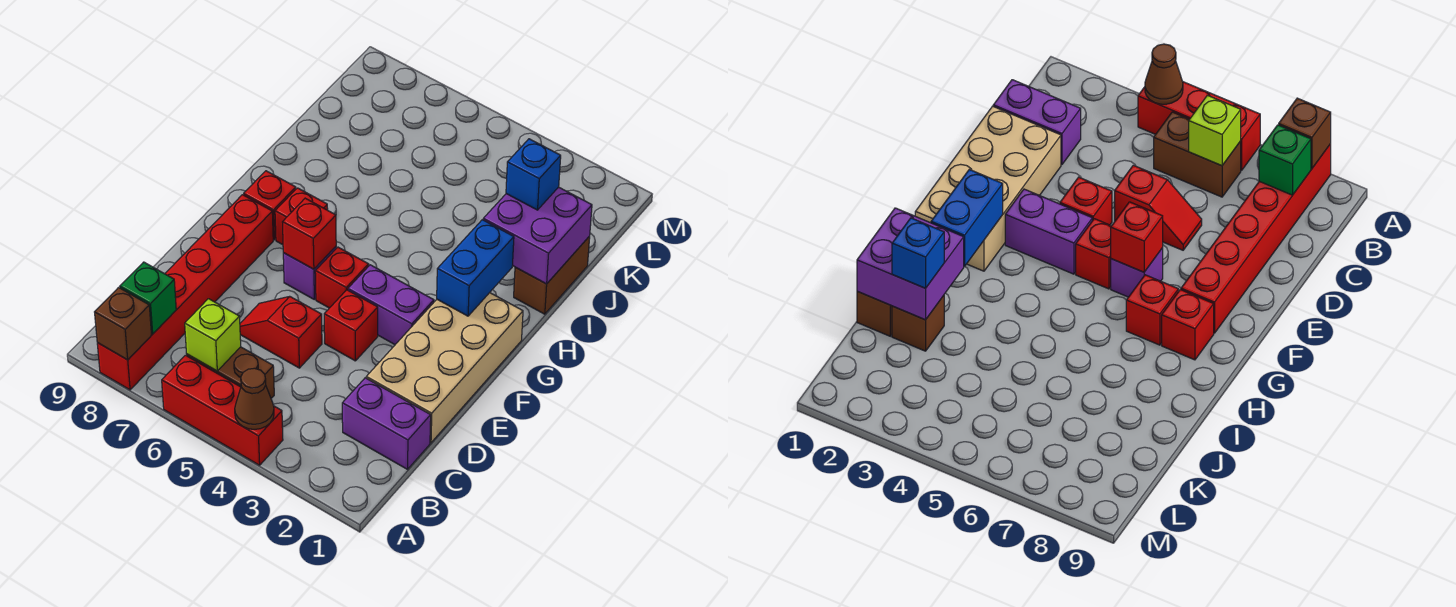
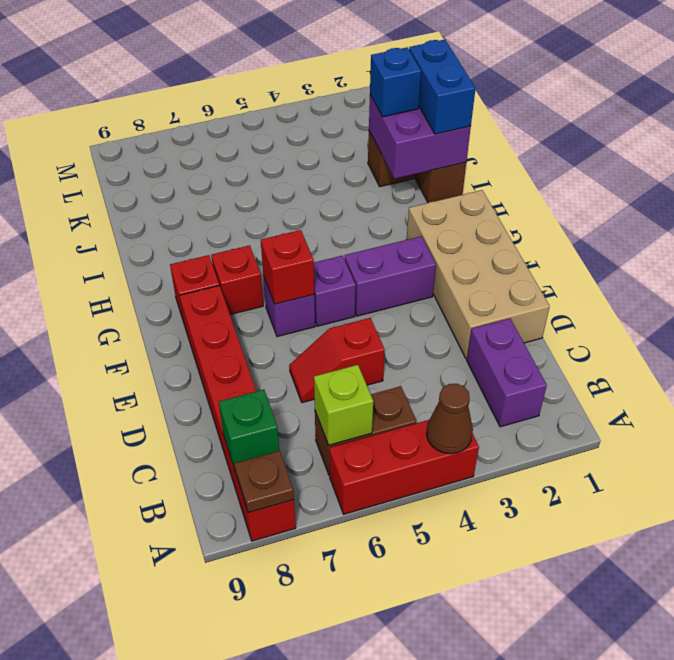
brown brick A8 level 2 -> brown plate A8 level 2
purple brick C1:C2 level 1 -> purple brick B2:C2 level 1
red brick E4 level 1 -> none
red brick F5 level 1 -> purple brick F5 level 1
blue brick G2:H2 level 2 -> blue brick I1:J1 level 3

